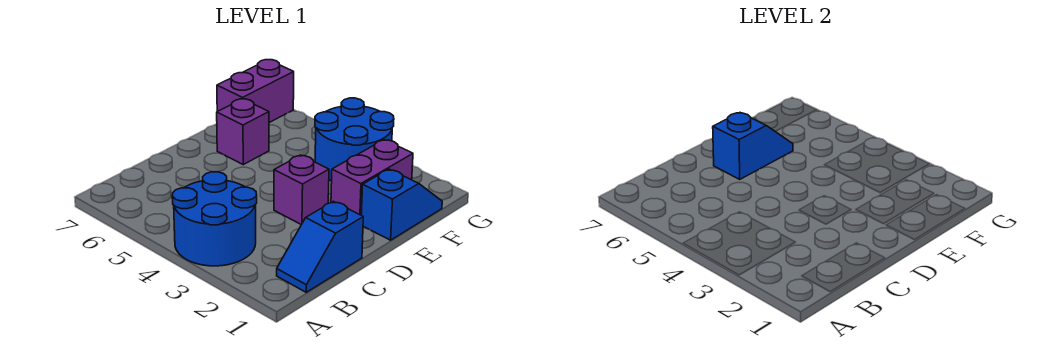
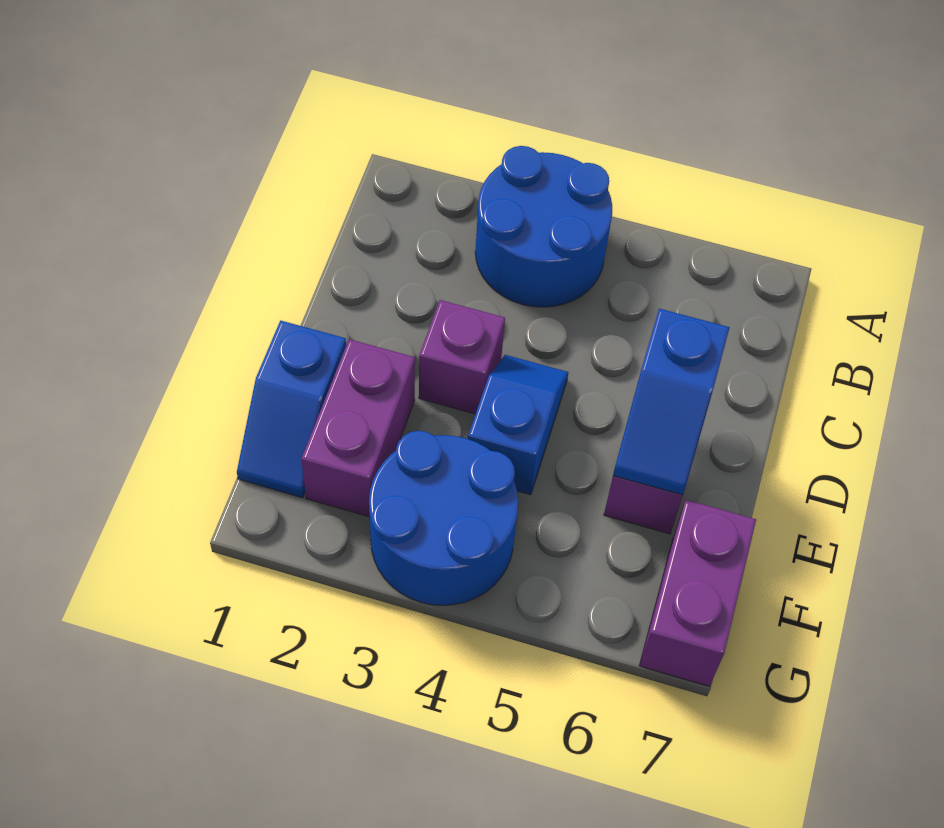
blue slope B1:C1 level 1 top C -> blue slope D4:E4 level 1 top E

